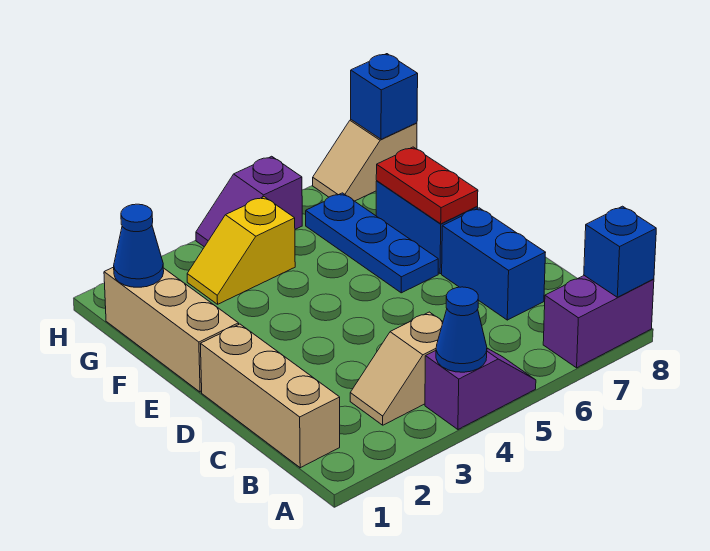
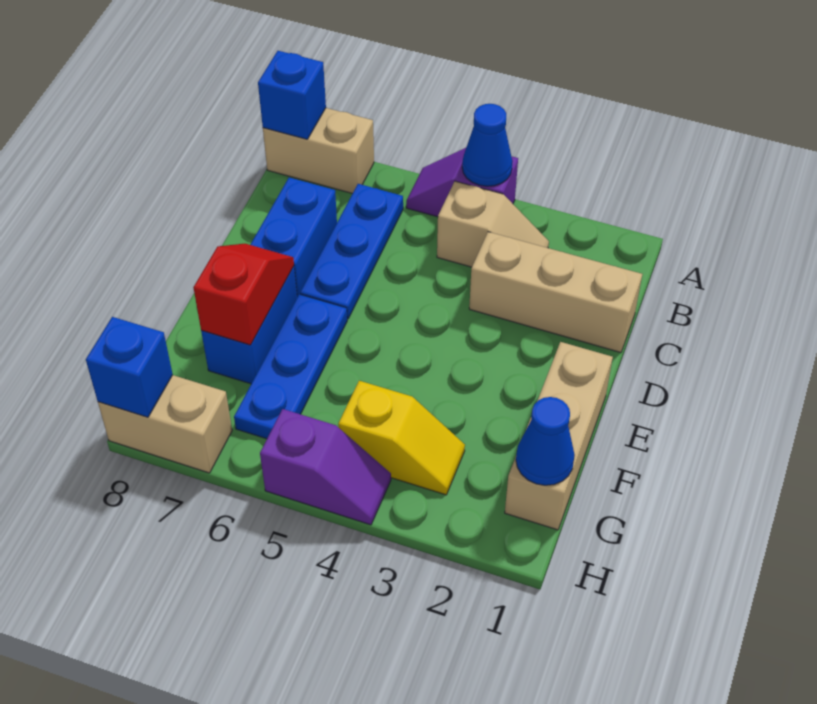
purple brick A7:A8 level 1 -> tan brick A7:A8 level 1
tan brick B1:D1 level 1 -> tan brick C1:C3 level 1
none -> blue plate B6:D6 level 1
red plate E7:F7 level 2 -> red slope E7:F7 level 2 top F
tan slope H7:H8 level 1 top 8 -> tan brick H7:H8 level 1

